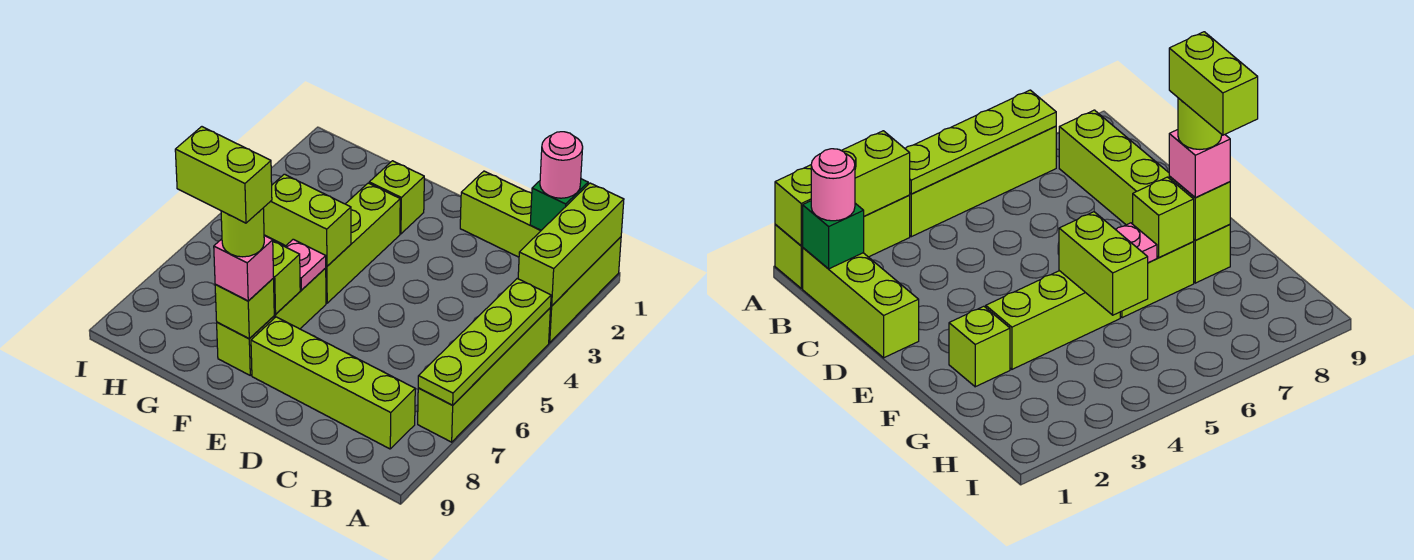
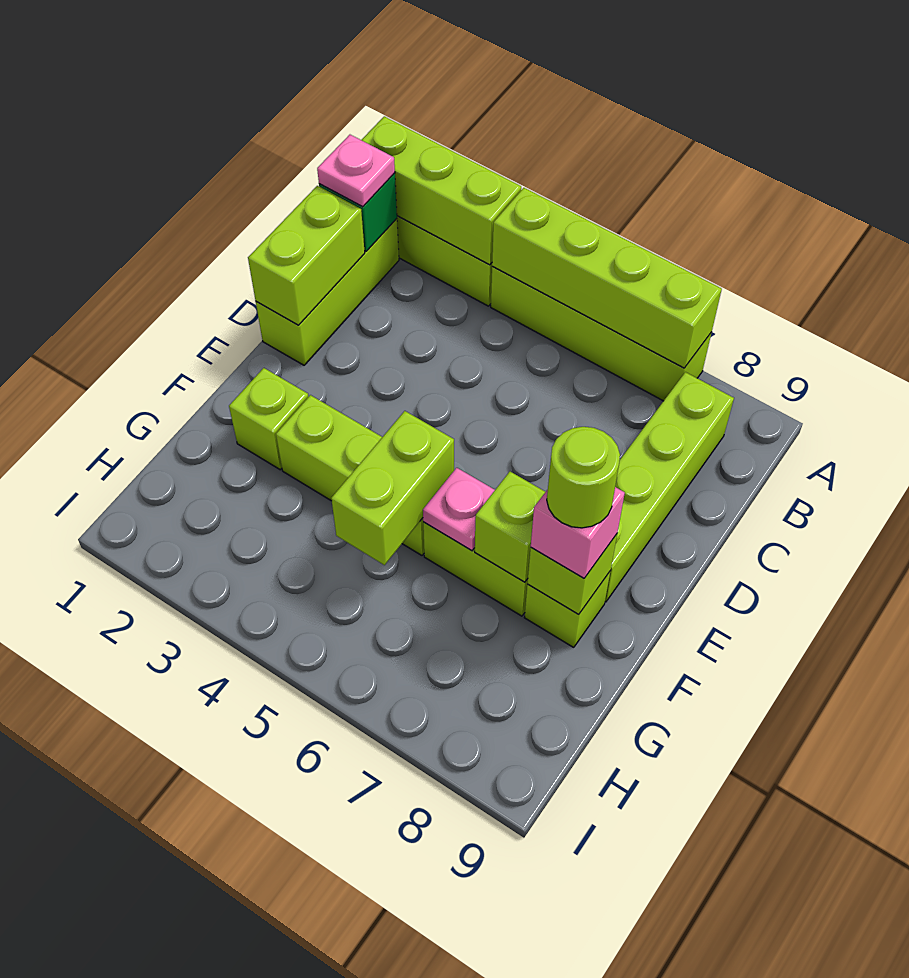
lime plate A4:A7 level 2 -> lime brick A4:A7 level 2
pink round brick B1 level 3 -> pink plate B1 level 3
lime brick F8:G8 level 5 -> lime brick C1:D1 level 2

